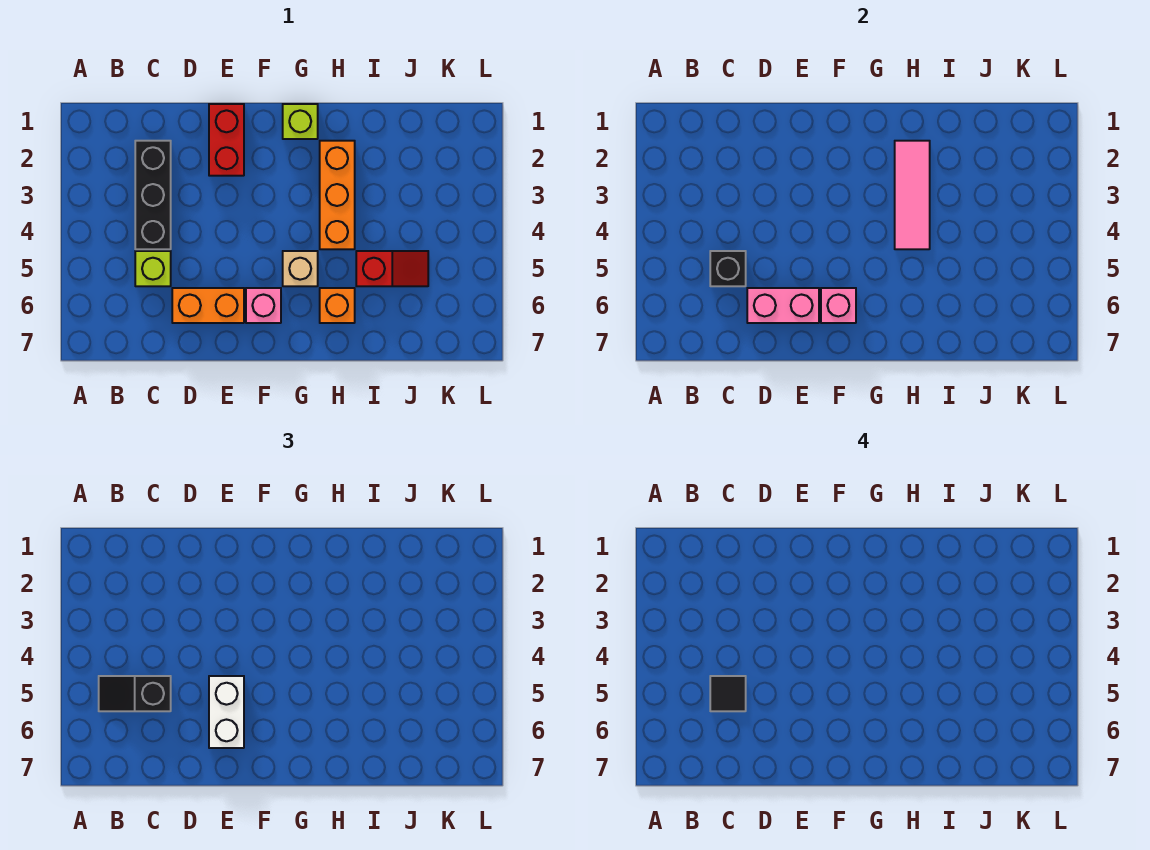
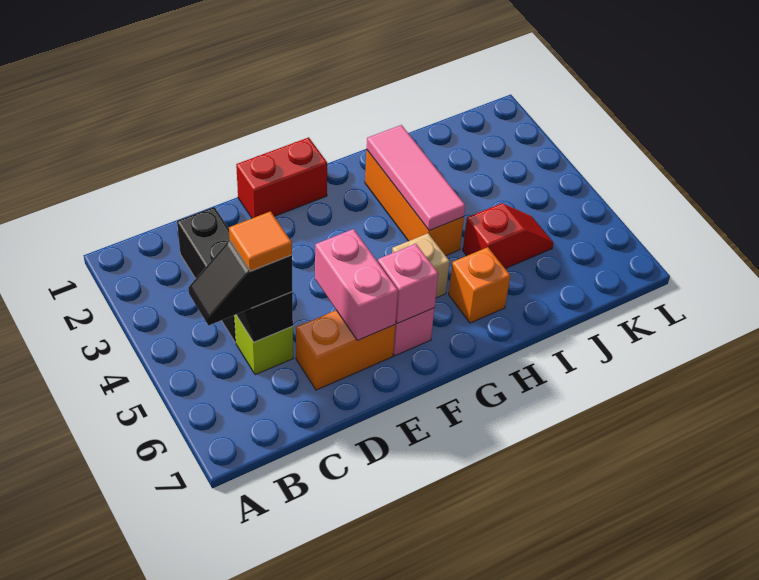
black tile C5 level 4 -> orange tile C5 level 4
pink brick D6:E6 level 2 -> pink brick E5:E6 level 2
red brick E1:E2 level 1 -> red brick E1:F1 level 1
white brick E5:E6 level 3 -> none
lime brick G1 level 1 -> none

